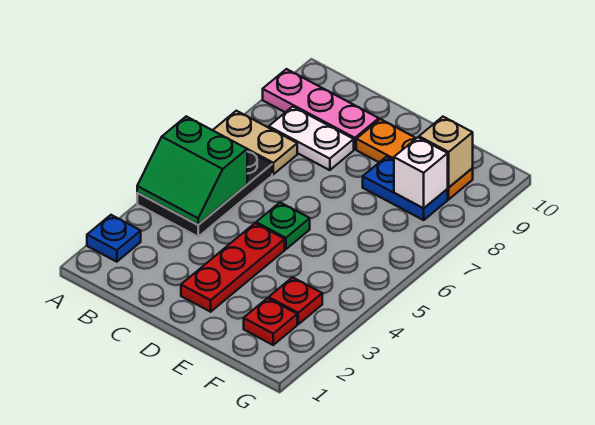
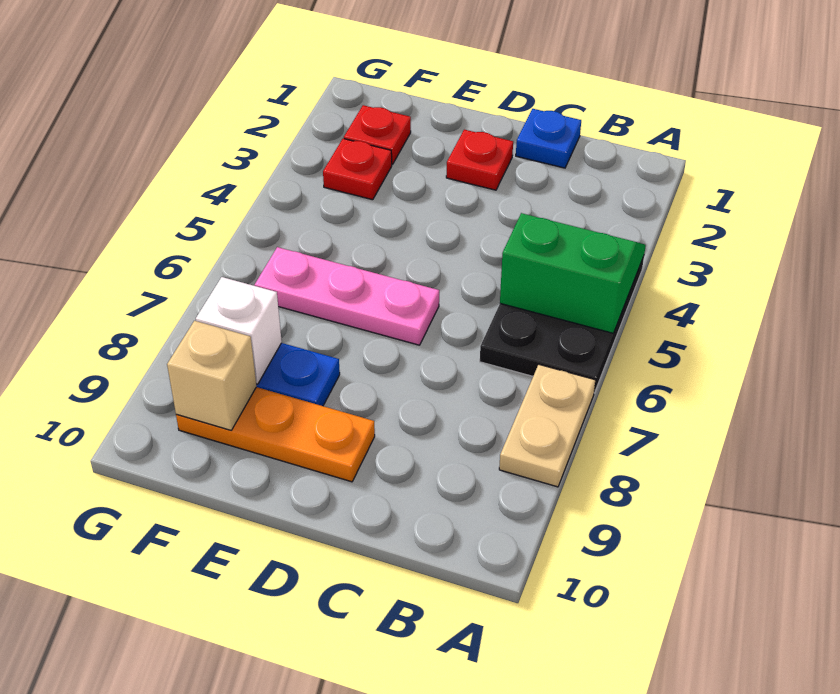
blue plate A2 level 1 -> blue plate C1 level 1
tan plate A7:B7 level 1 -> tan plate A7:A8 level 1
pink plate A9:C9 level 1 -> pink plate D6:F6 level 1
white plate B8:C8 level 1 -> none
red plate D2:D4 level 1 -> red plate D2 level 1
green plate D5 level 1 -> none

